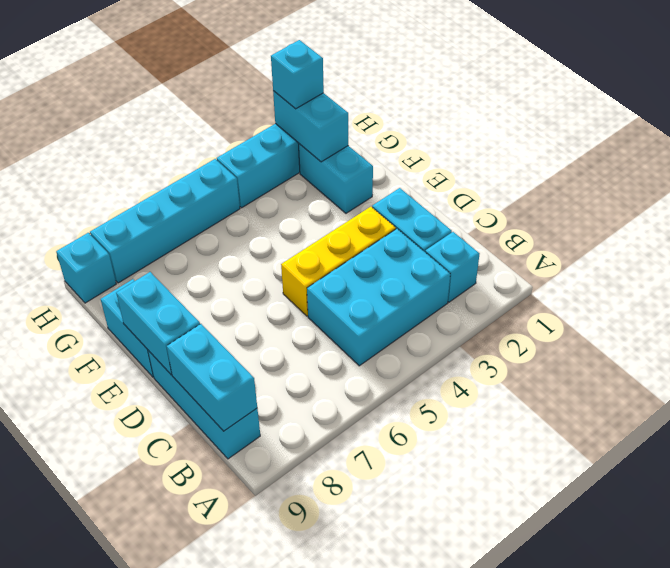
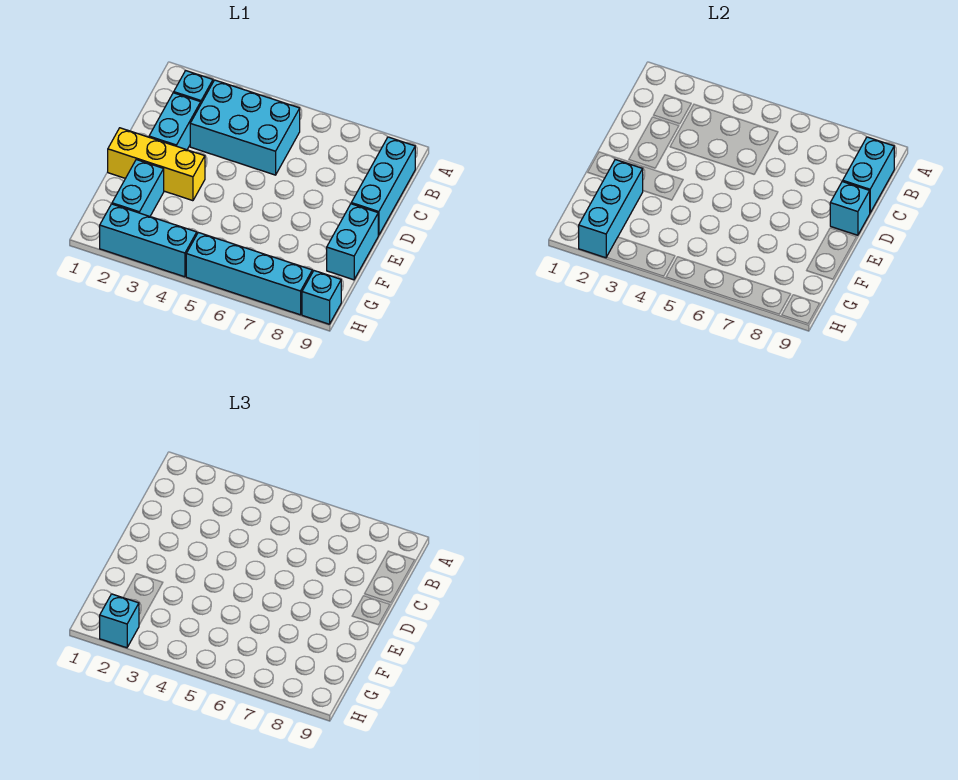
yellow brick D3:D5 level 1 -> yellow brick E1:E3 level 1
cyan brick D9:E9 level 2 -> cyan brick D9 level 2
cyan brick G2:H2 level 2 -> cyan brick F2:H2 level 2

